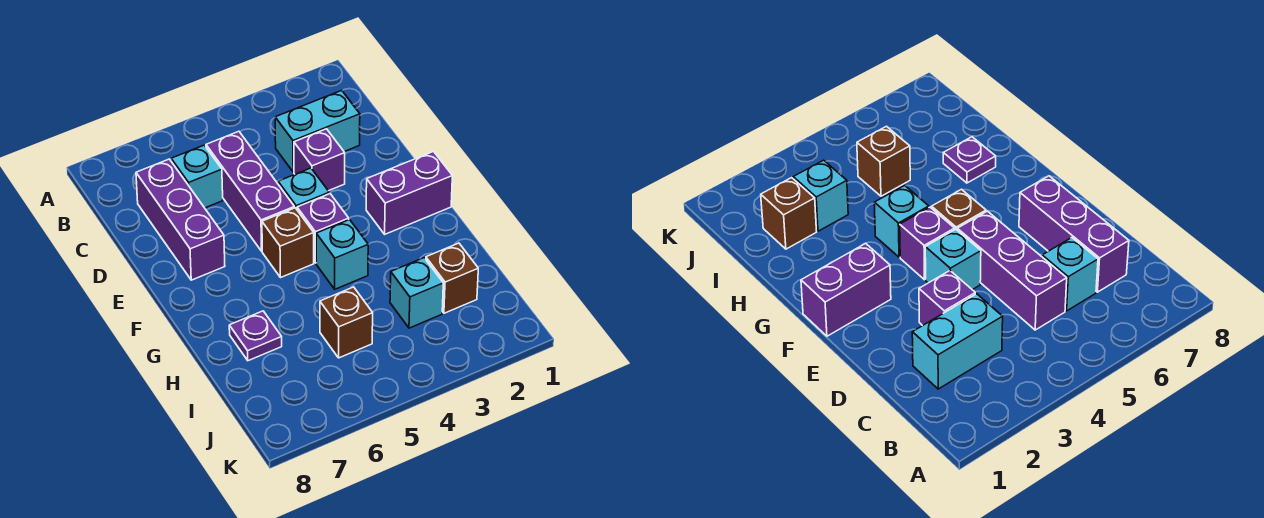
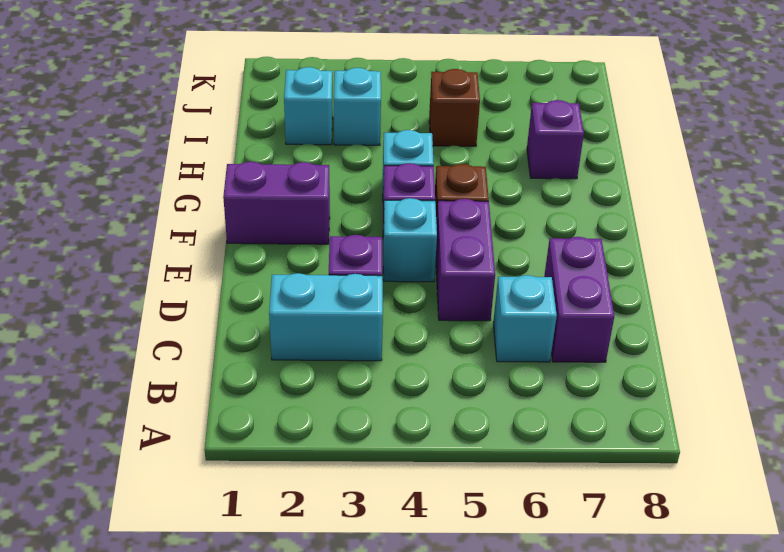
purple brick C5:E5 level 1 -> purple brick D5:E5 level 1
purple brick C7:E7 level 1 -> purple brick C7:D7 level 1
purple plate H7 level 1 -> purple brick H7 level 1
brown brick I2 level 1 -> cyan brick I2 level 1

